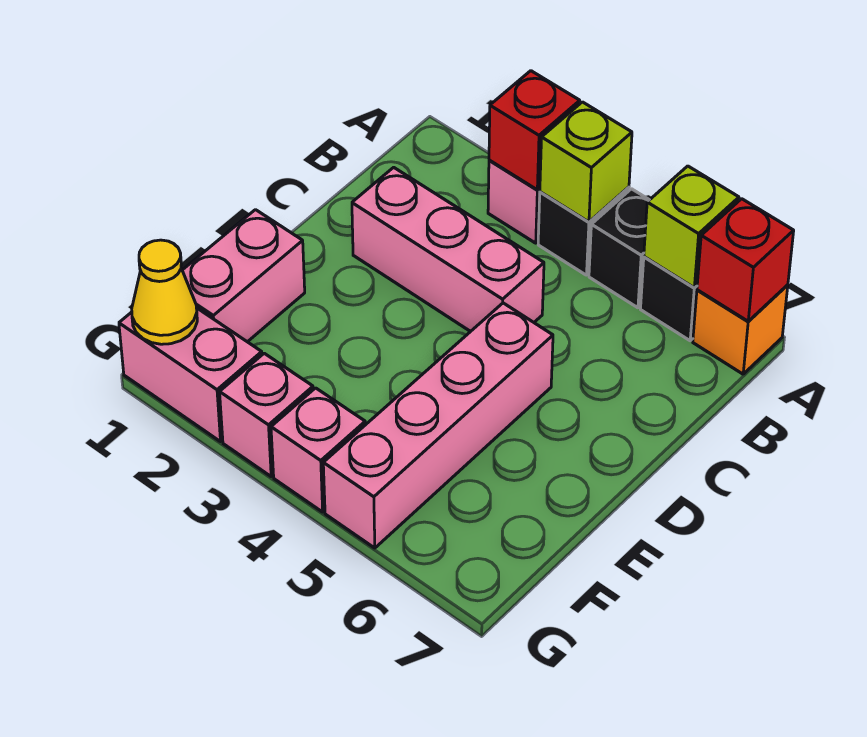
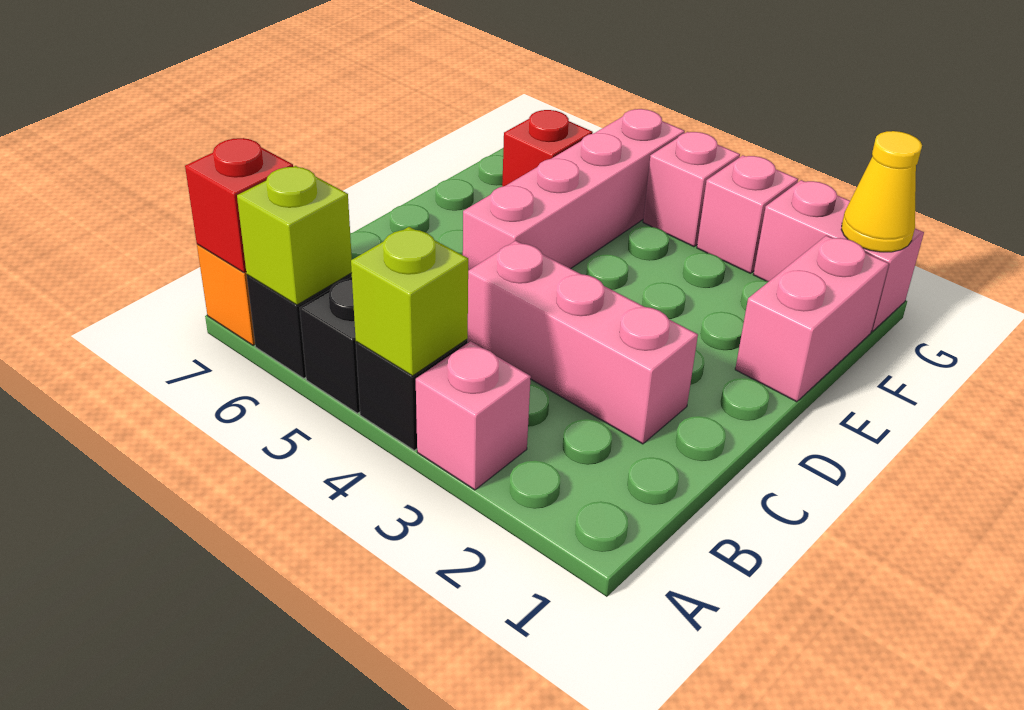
red brick A3 level 2 -> red brick F6 level 1

